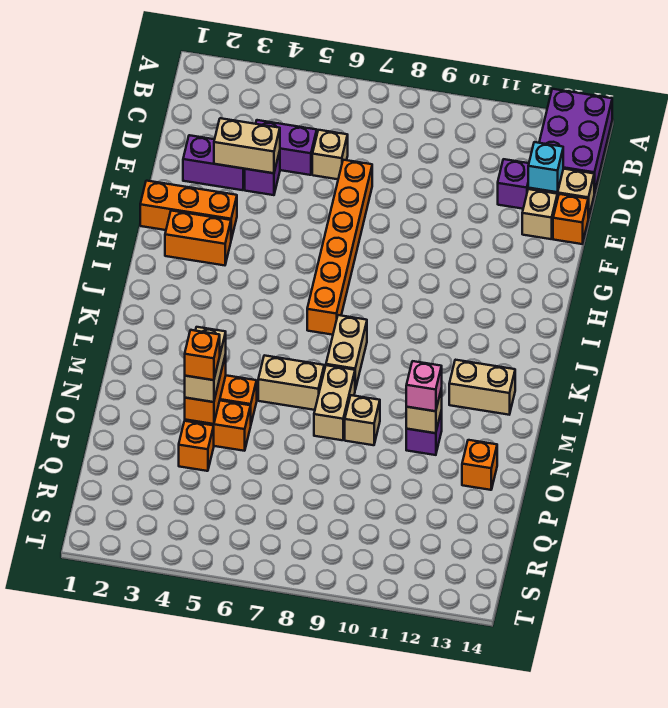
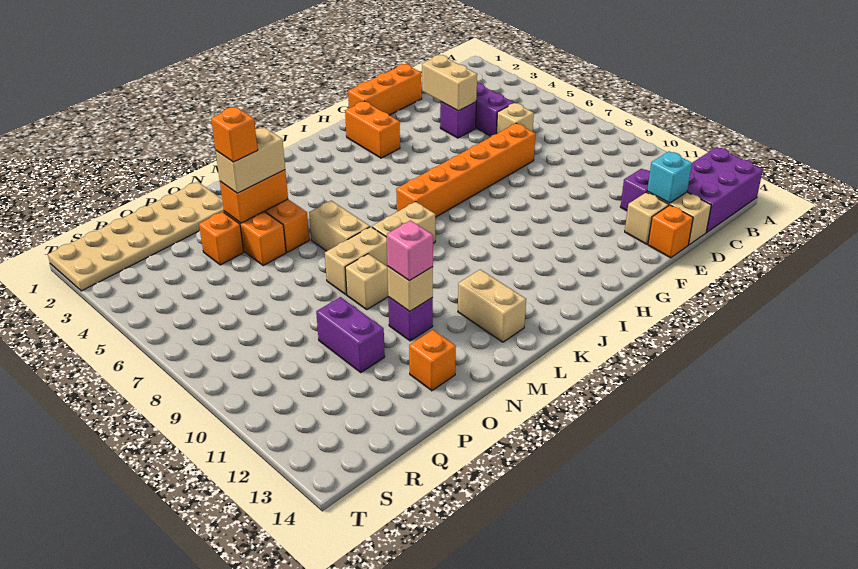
purple brick E2:E3 level 1 -> purple brick P10:P11 level 1
orange brick G1:G3 level 1 -> orange brick E1:G1 level 1
none -> tan plate O1:T2 level 1

